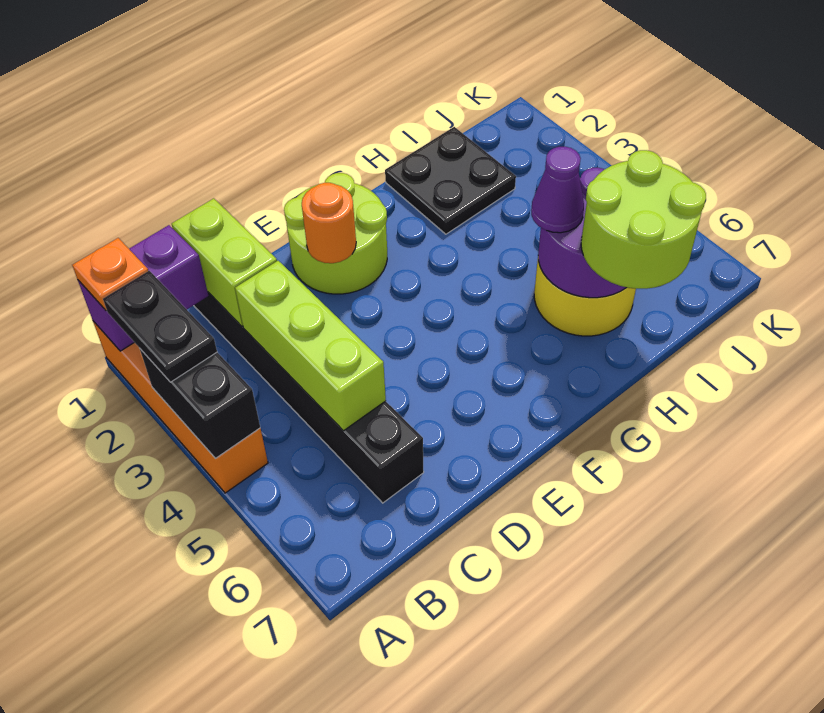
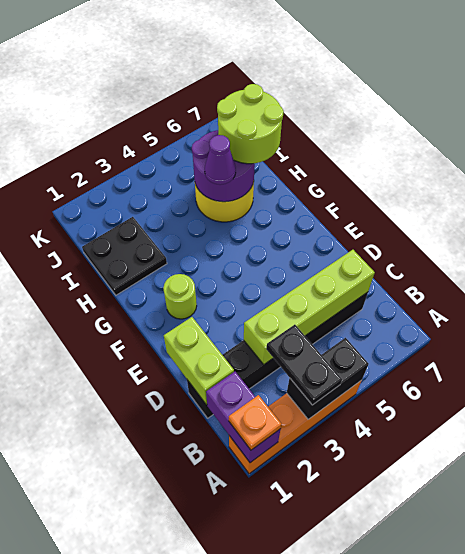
black plate A2:A3 level 3 -> black plate A3:B3 level 3
lime brick C1:C2 level 2 -> lime brick C1:D1 level 2
lime brick C3:C5 level 2 -> lime brick C3:C6 level 2
lime round brick E1:F2 level 1 -> lime round brick F2 level 1
orange round brick E2 level 2 -> none

